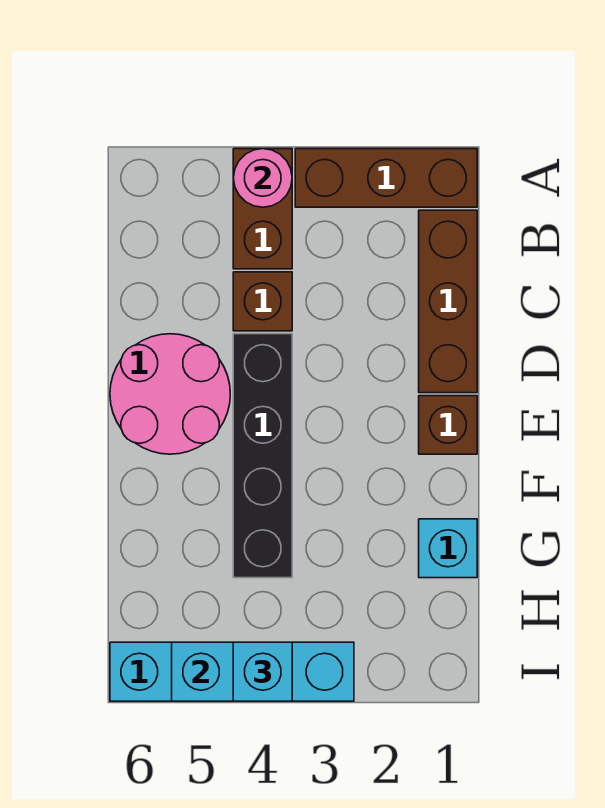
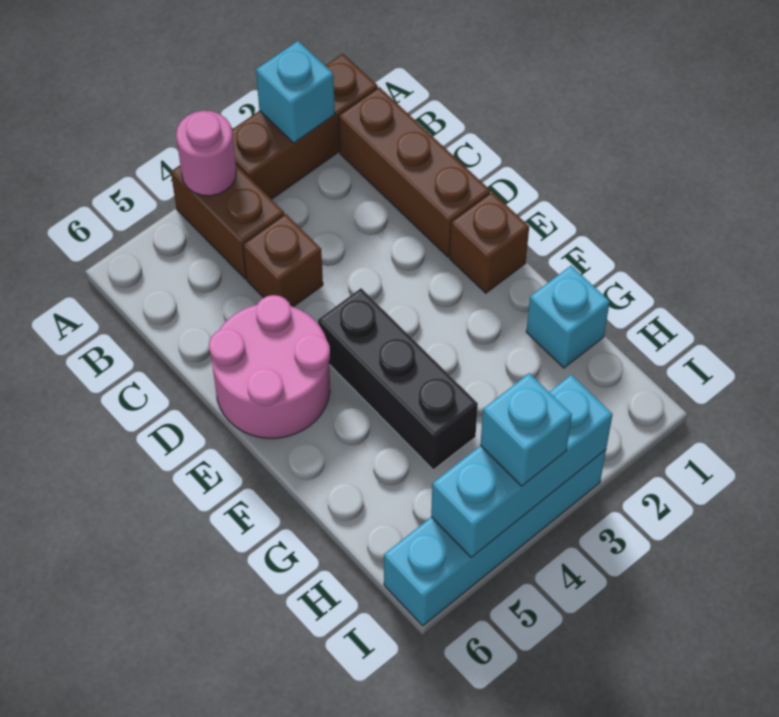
none -> cyan brick A2 level 2
black brick D4:G4 level 1 -> black brick E4:G4 level 1

